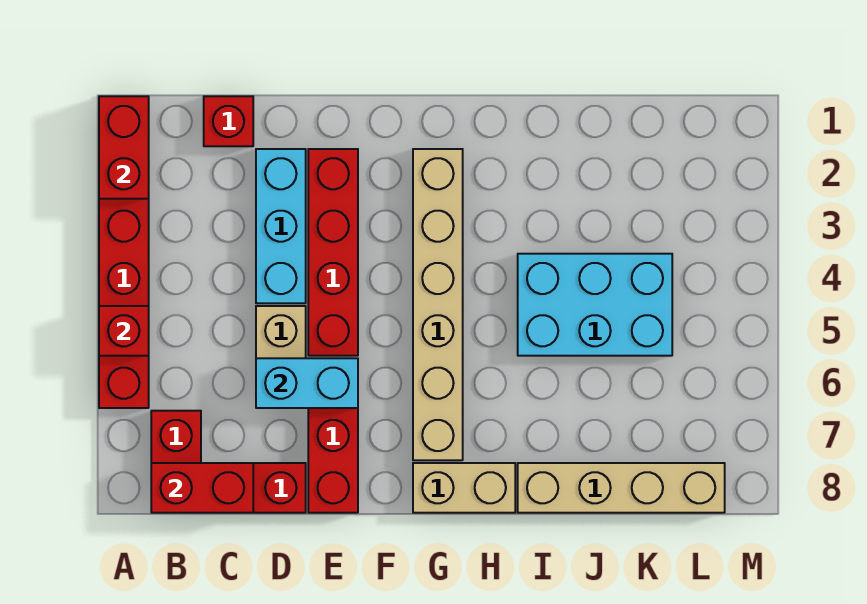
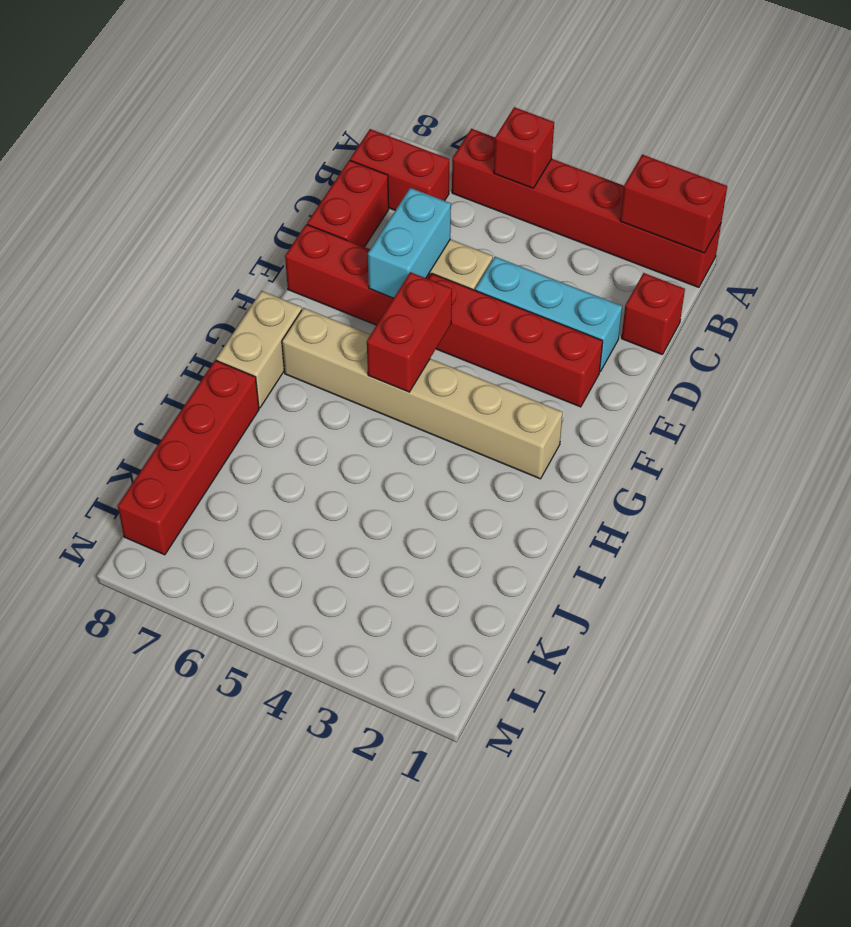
red brick B8:C8 level 2 -> red brick F5:G5 level 2
cyan brick I4:K5 level 1 -> none
tan brick I8:L8 level 1 -> red brick I8:L8 level 1

